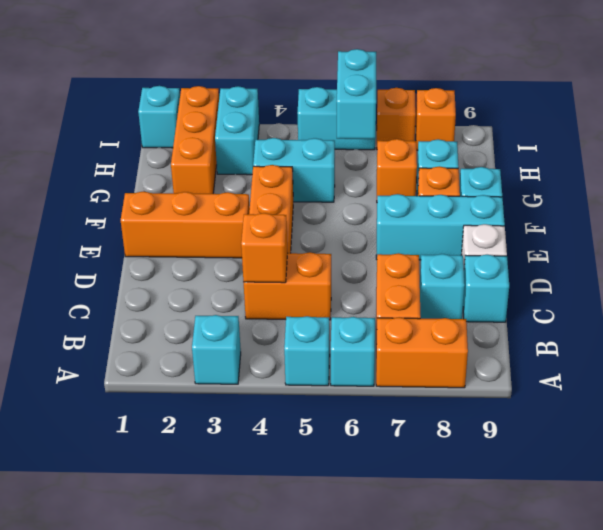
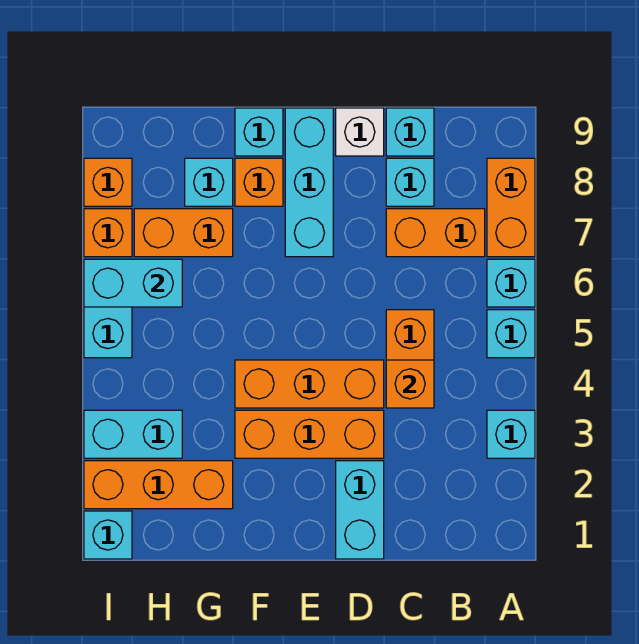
orange brick E1:E3 level 1 -> orange brick D3:F3 level 1
cyan brick G4:G5 level 1 -> cyan brick D1:D2 level 1
orange brick G7 level 1 -> orange brick G7:H7 level 1

